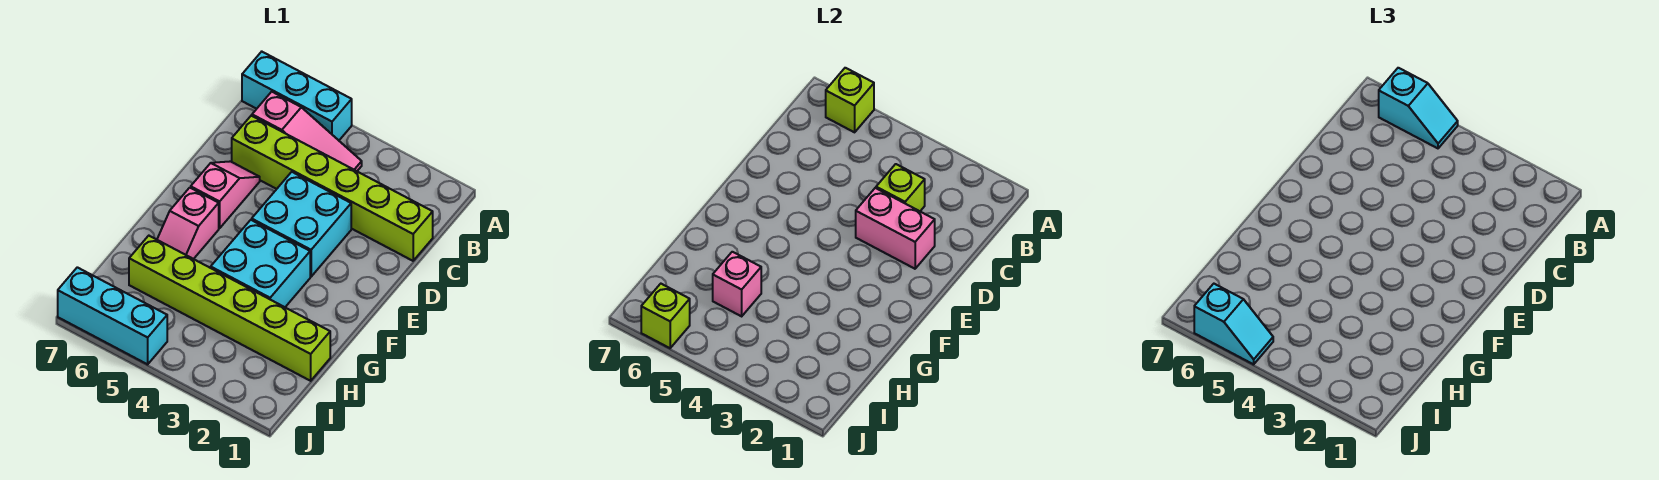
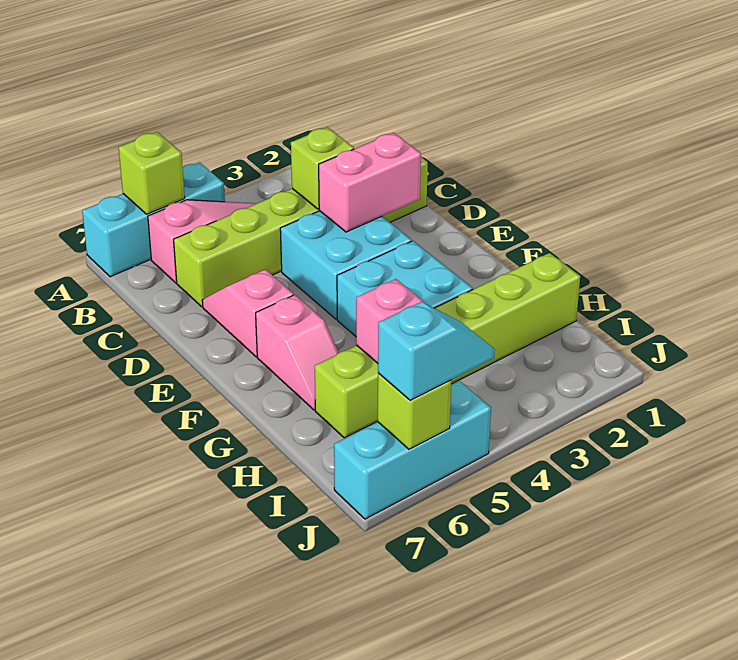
cyan slope A5:A6 level 3 top 6 -> none

